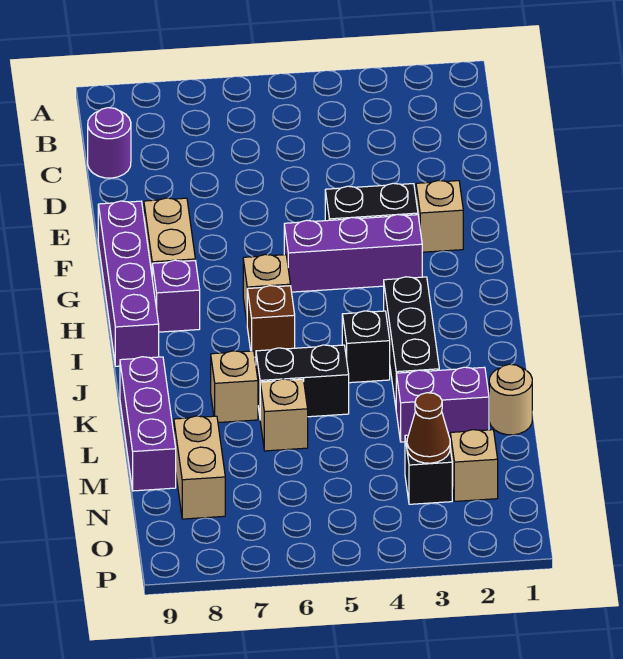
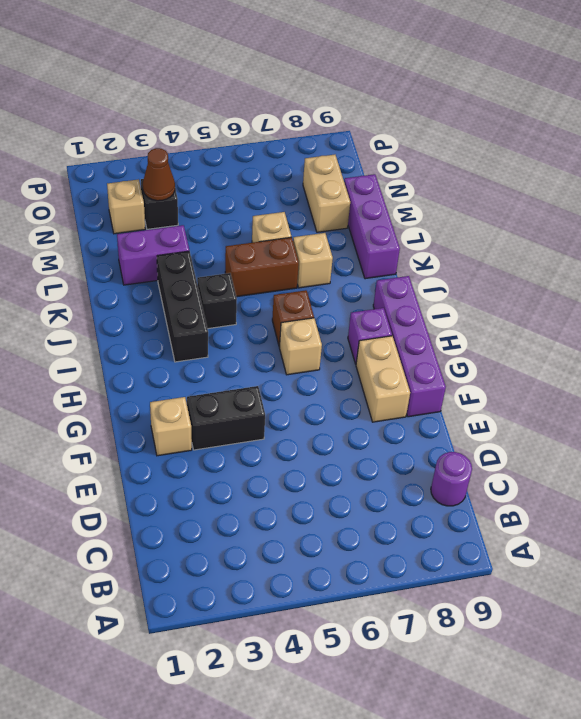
purple brick G3:G5 level 1 -> none
black brick K5:K6 level 1 -> brown brick K5:K6 level 1
tan round brick L1 level 1 -> none

